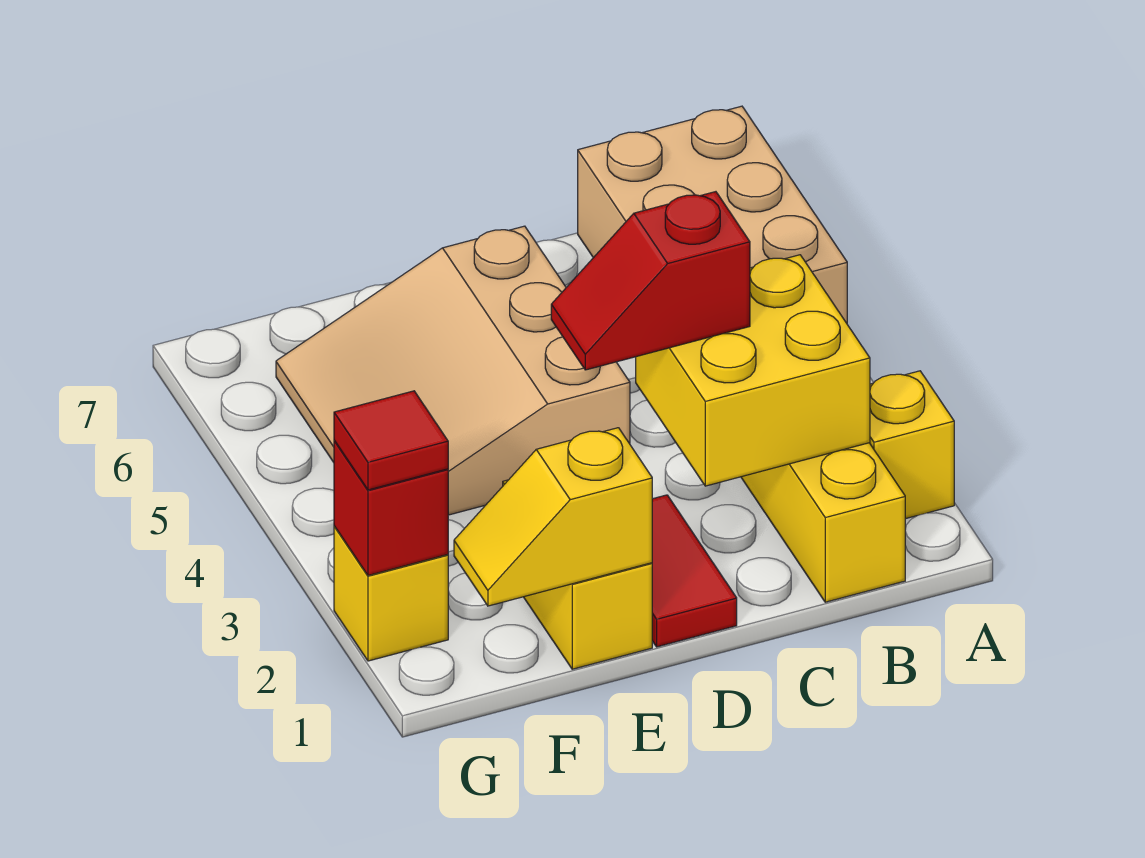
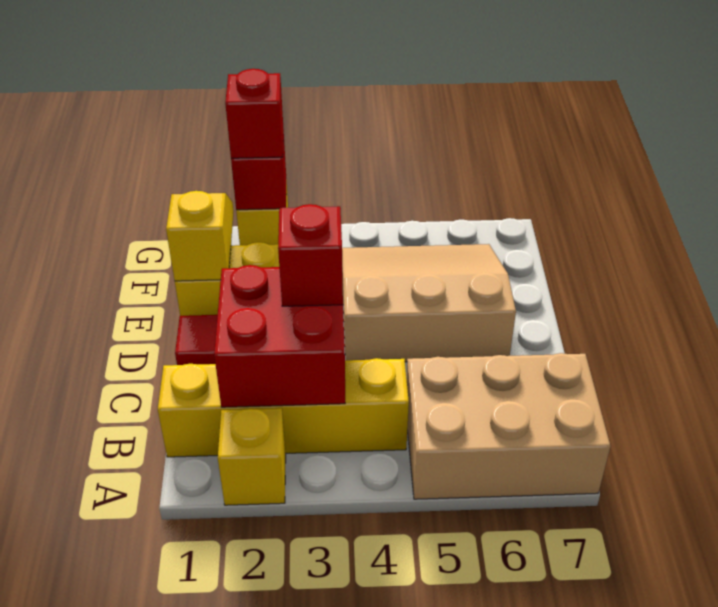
yellow brick B2:C3 level 2 -> red brick B2:C3 level 2
red tile G2 level 3 -> red brick G2 level 3

